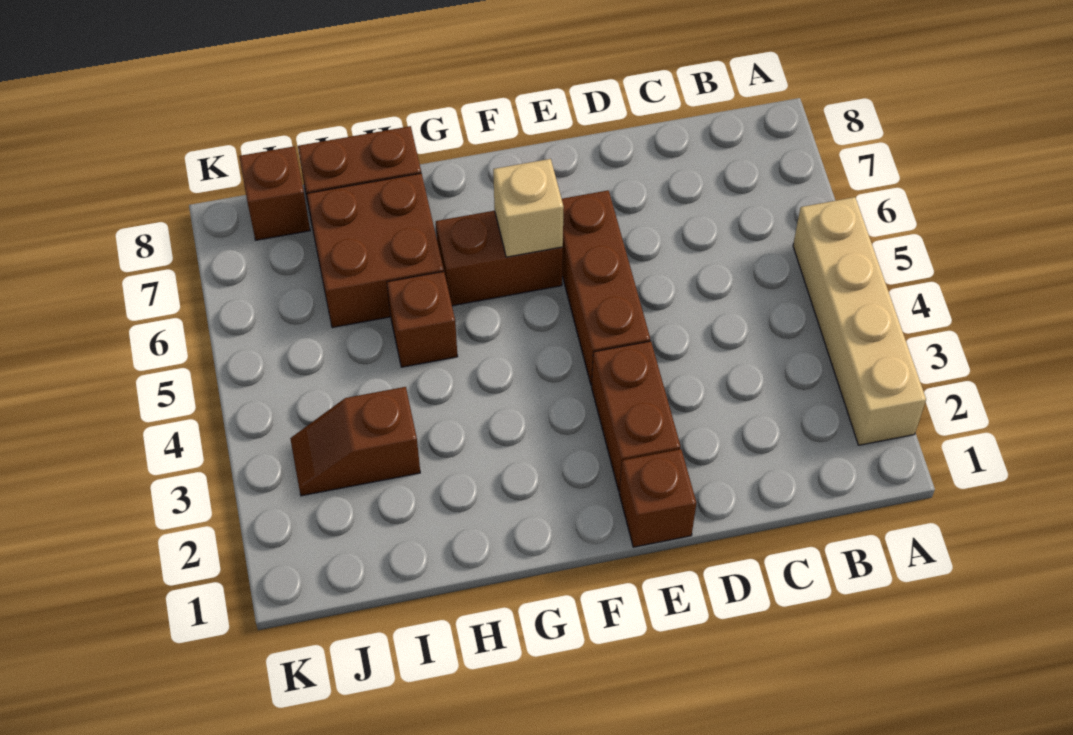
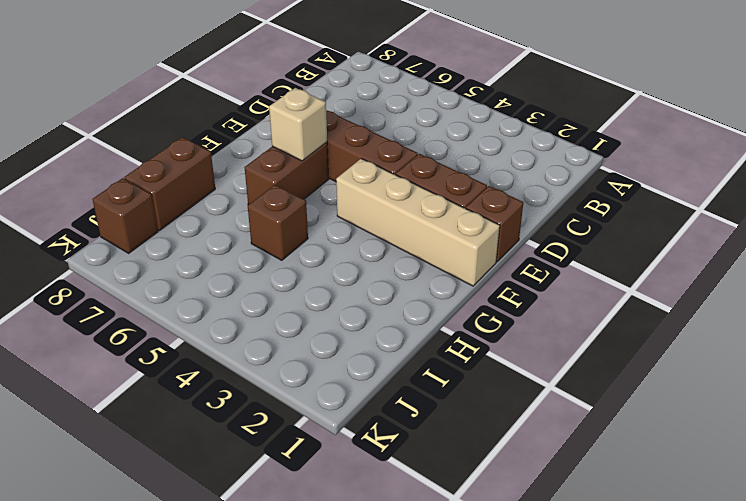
tan brick A2:A5 level 1 -> tan brick F1:F4 level 1
brown brick H6:I7 level 1 -> none
brown slope I3:J3 level 1 top I -> none

